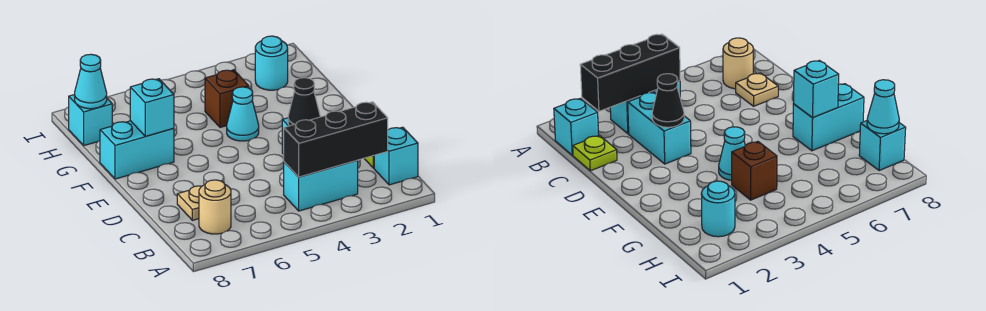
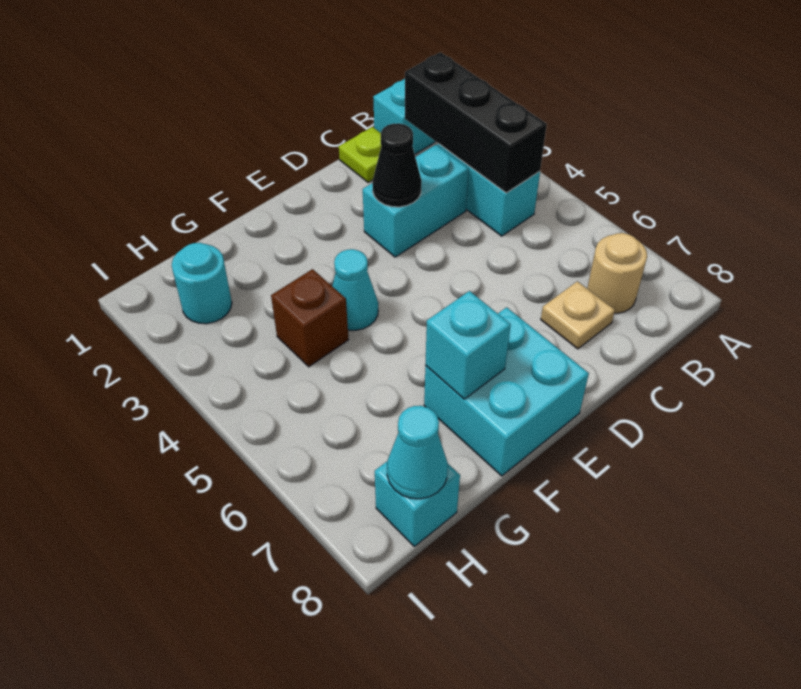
cyan brick F7:F8 level 1 -> cyan brick E7:F8 level 1

